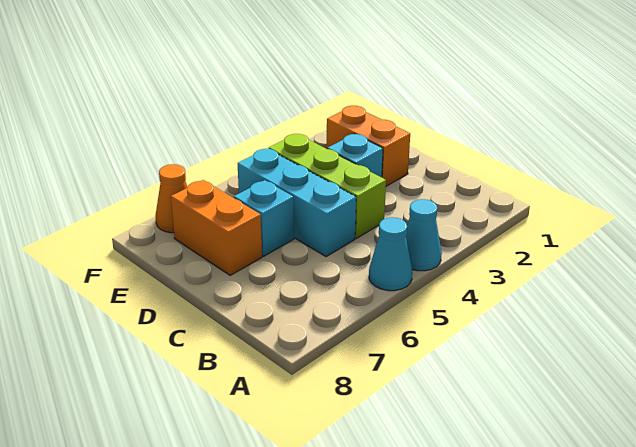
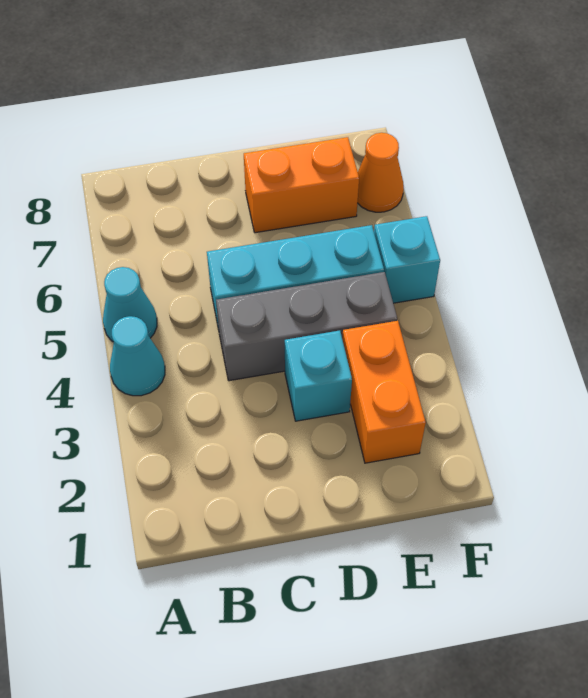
lime brick C4:E4 level 1 -> grey brick C4:E4 level 1
orange brick D2:E2 level 1 -> orange brick E2:E3 level 1
cyan brick D6 level 1 -> cyan brick F5 level 1

